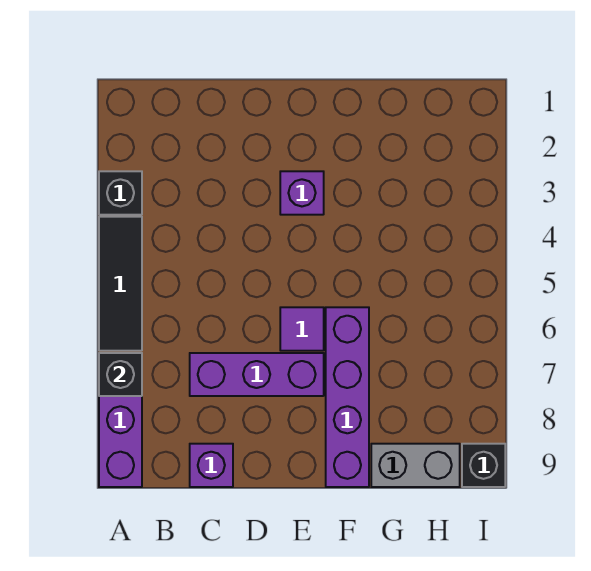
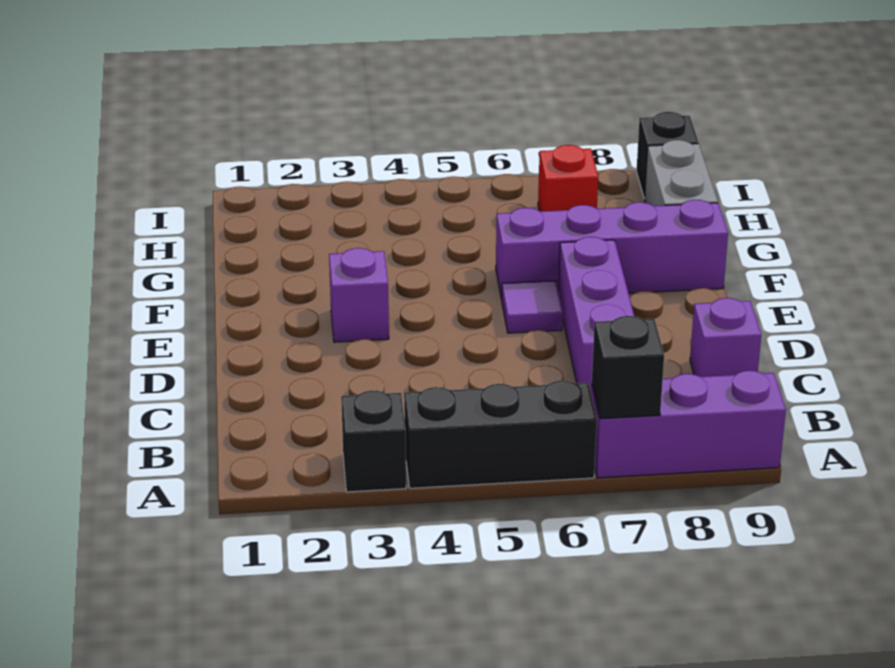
black tile A4:A6 level 1 -> black brick A4:A6 level 1
none -> red brick H7 level 1

